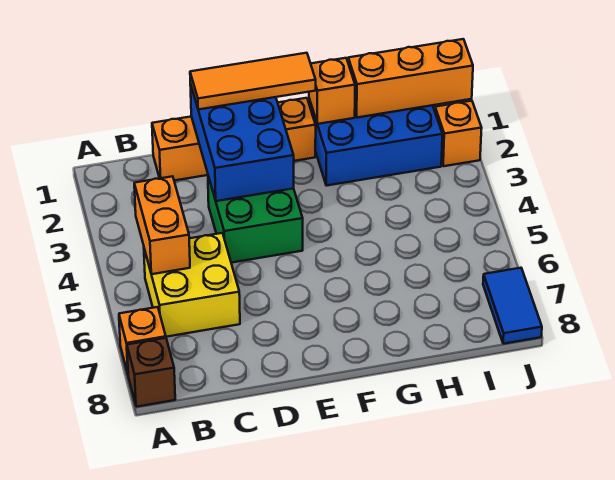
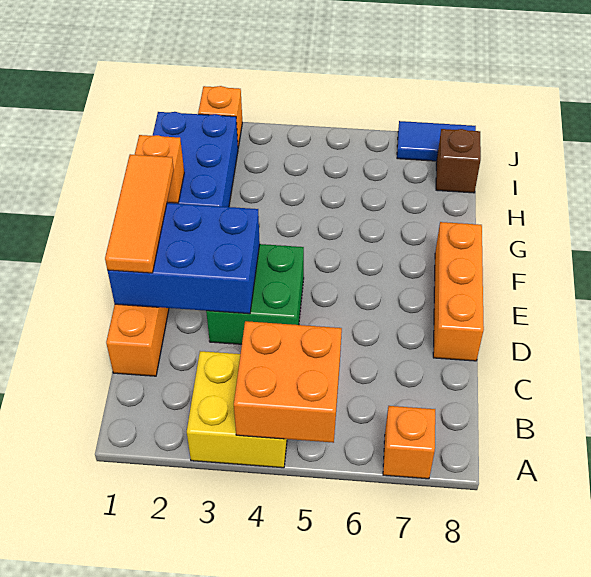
brown brick A8 level 1 -> brown brick I8 level 1
orange brick B4:B5 level 2 -> orange brick A4:B5 level 2
yellow brick B5:C6 level 1 -> yellow brick A3:B4 level 1
orange brick H1:J1 level 2 -> orange brick D8:F8 level 1

